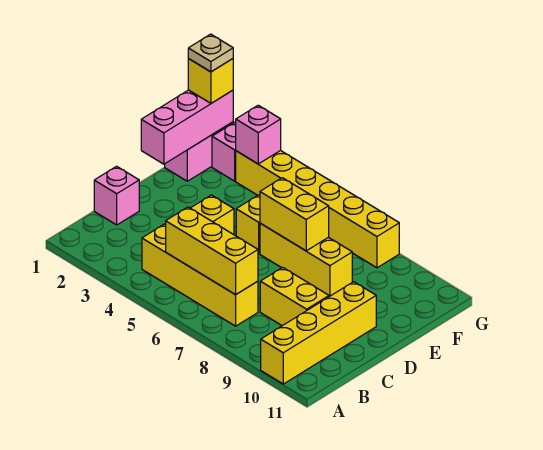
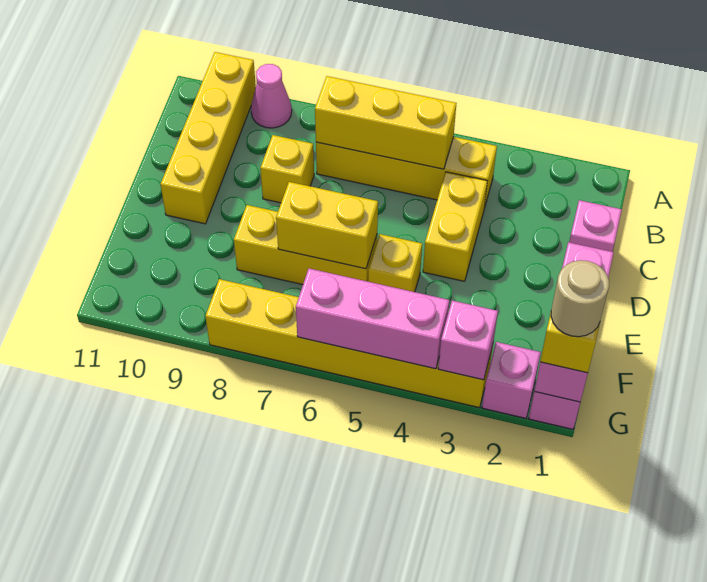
none -> pink cone A9 level 1
yellow brick C8:C9 level 1 -> yellow brick C8 level 1
tan plate G1 level 4 -> tan round brick G1 level 4
none -> pink brick G4:G6 level 2

